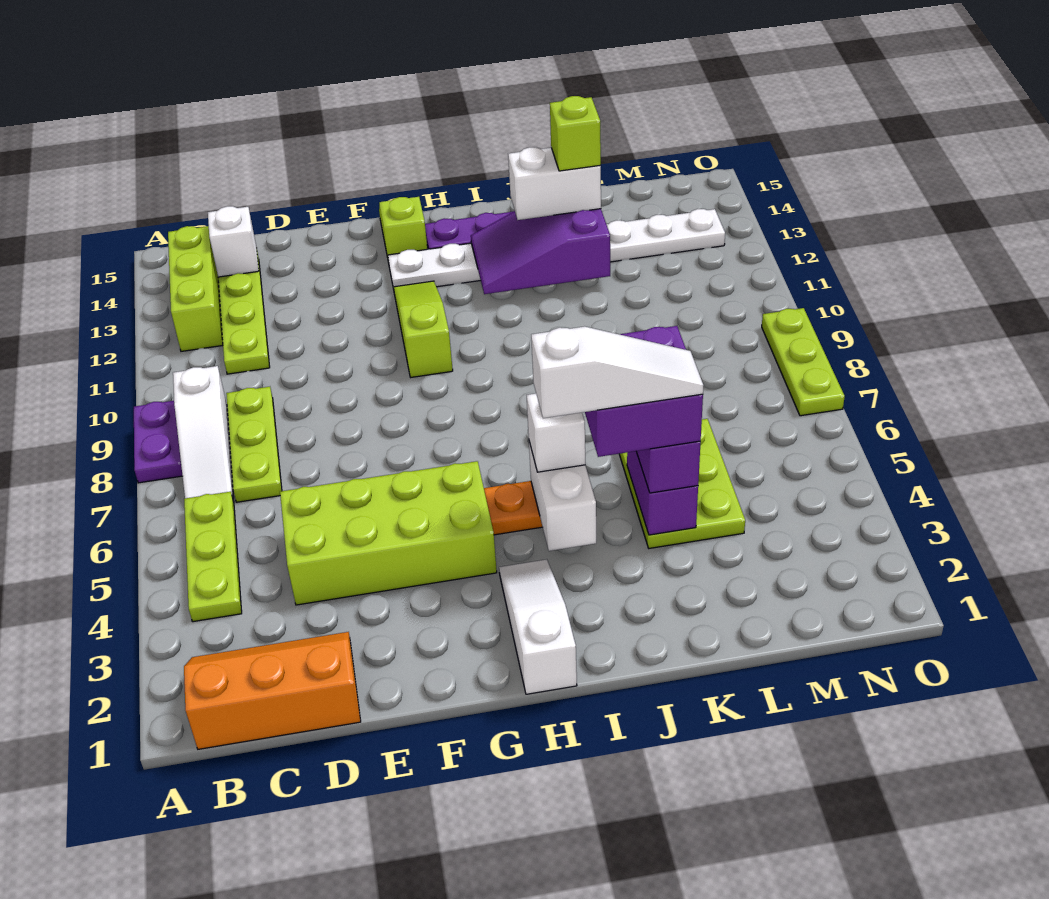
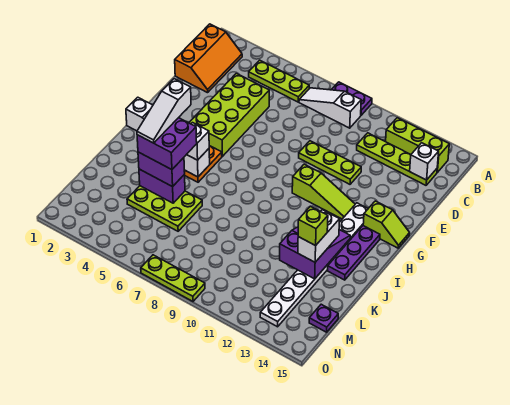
lime plate C7:C9 level 1 -> lime plate E9:E11 level 1
none -> purple plate M15 level 1

